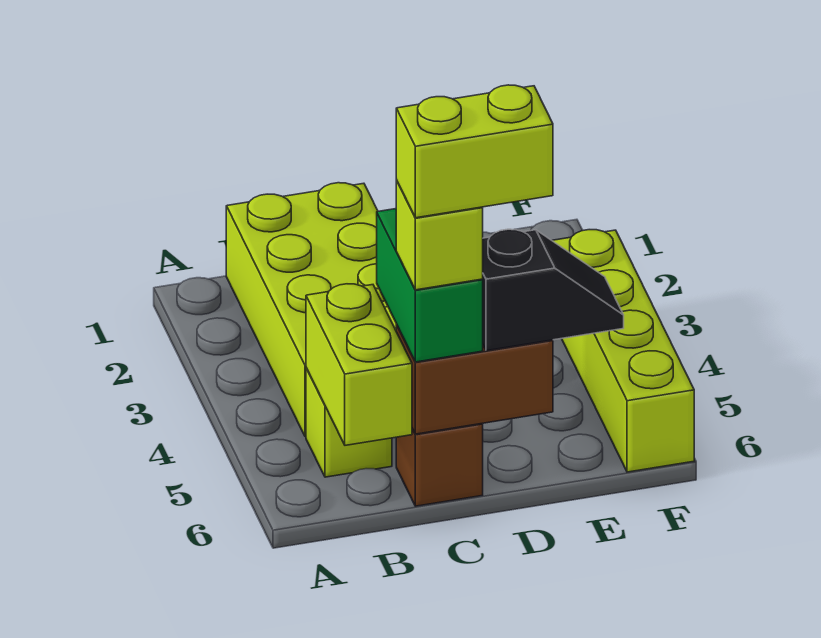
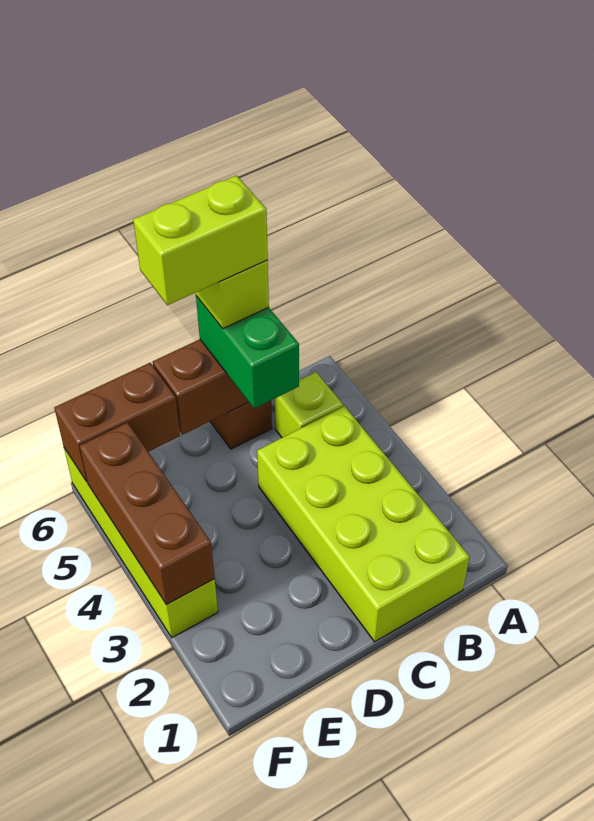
lime brick B5:B6 level 2 -> none
black slope D6:E6 level 3 top D -> none
none -> brown brick E6:F6 level 2
none -> brown brick F3:F5 level 2

